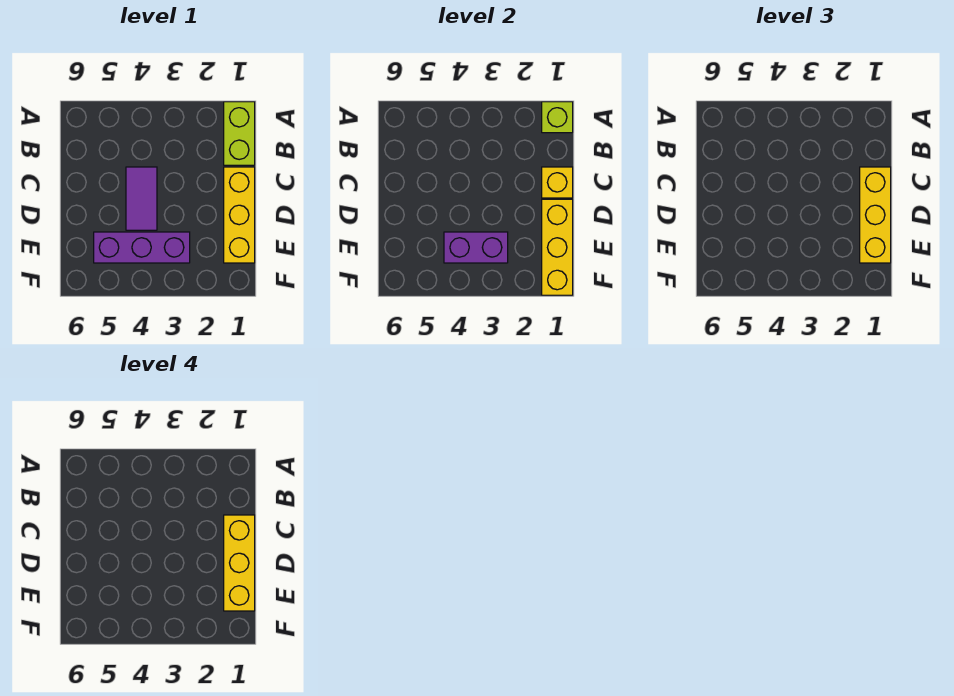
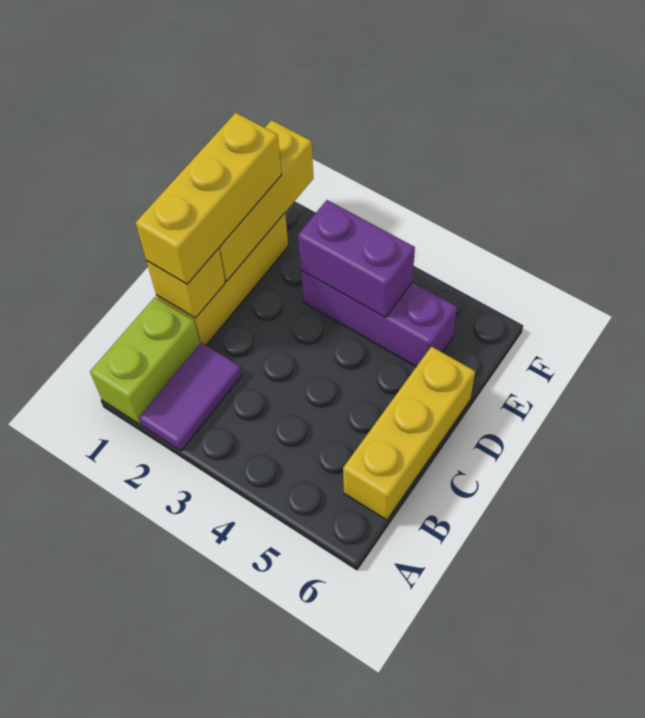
lime brick A1 level 2 -> none
yellow brick C1:E1 level 4 -> yellow brick B6:D6 level 1
purple tile C4:D4 level 1 -> purple tile A2:B2 level 1

